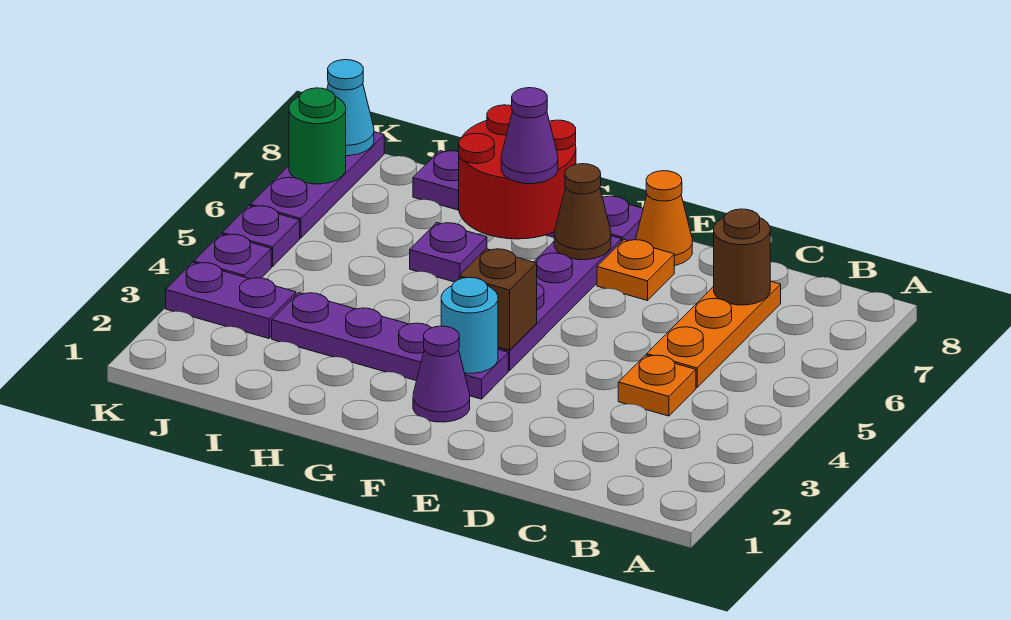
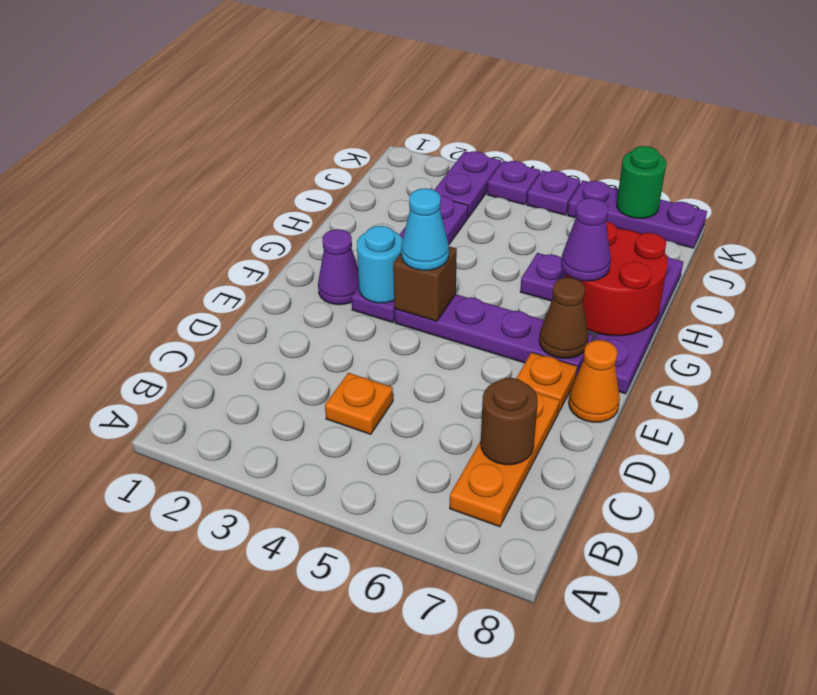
orange plate C5:C7 level 1 -> orange plate B7:D7 level 1
cyan cone K8 level 2 -> cyan cone F4 level 3

